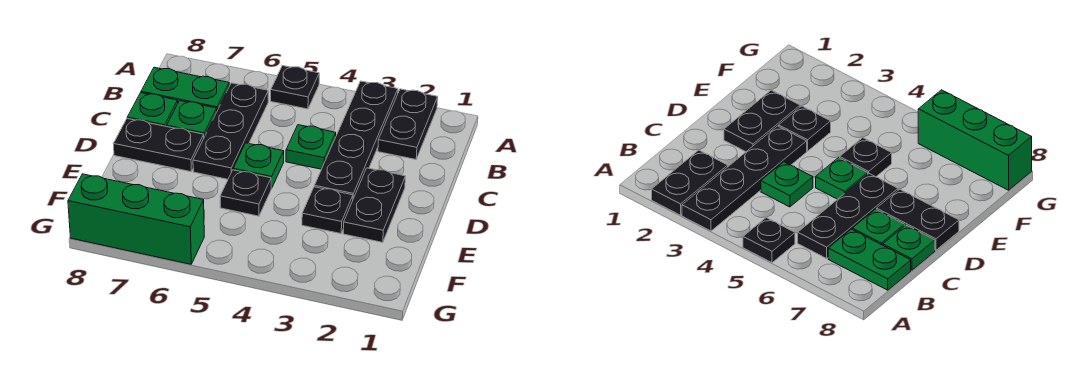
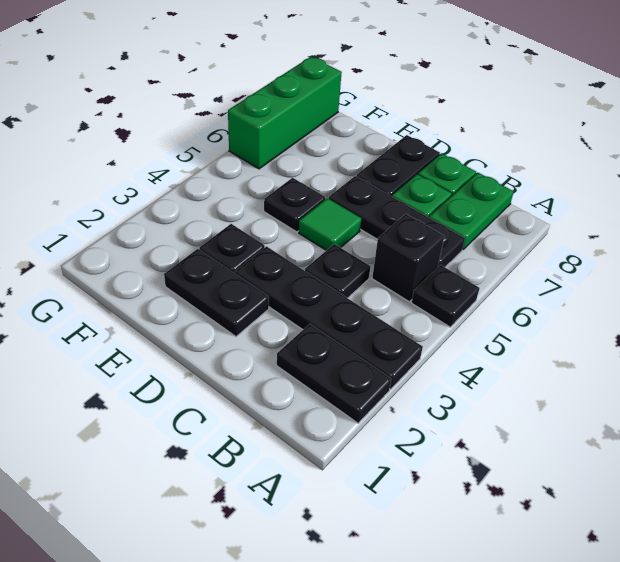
none -> black brick B5 level 1
green plate C4 level 1 -> black plate C4 level 1
green plate D5 level 1 -> green tile D5 level 1

